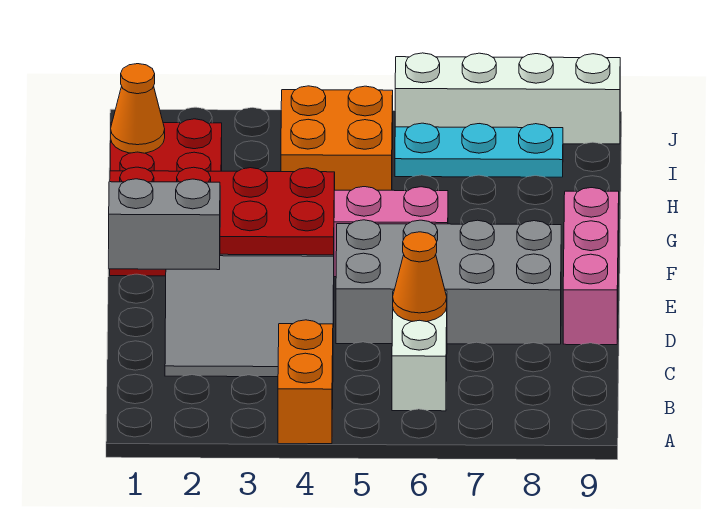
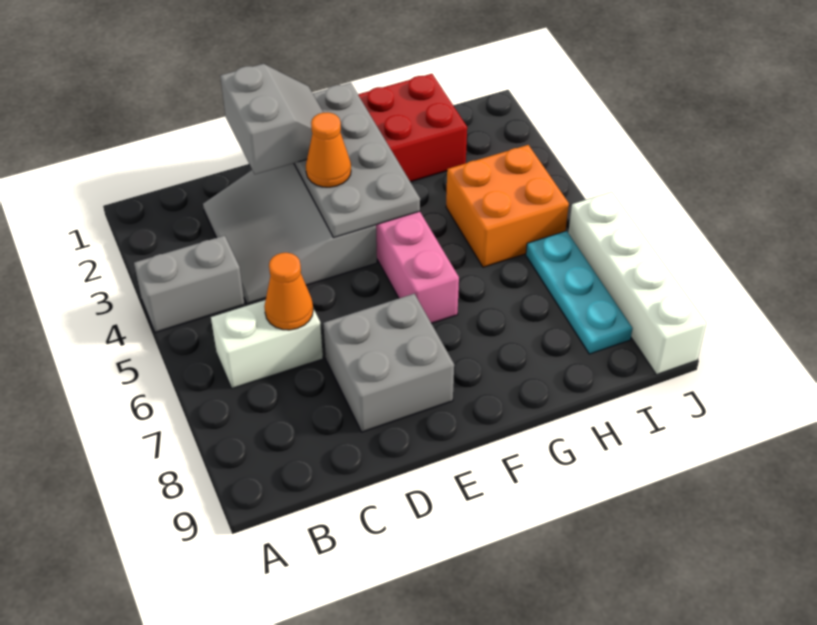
orange brick A4:B4 level 1 -> grey brick A4:B4 level 1
grey brick D5:E8 level 1 -> grey brick D7:E8 level 1
pink brick D9:F9 level 1 -> none
red plate E1:F4 level 2 -> grey plate E1:F4 level 2
orange cone H1 level 2 -> orange cone E3 level 3

